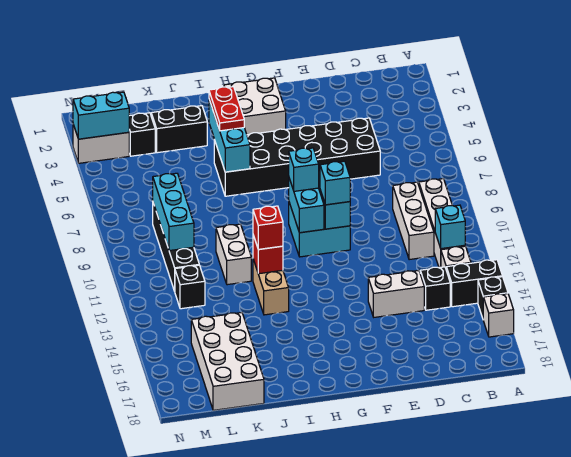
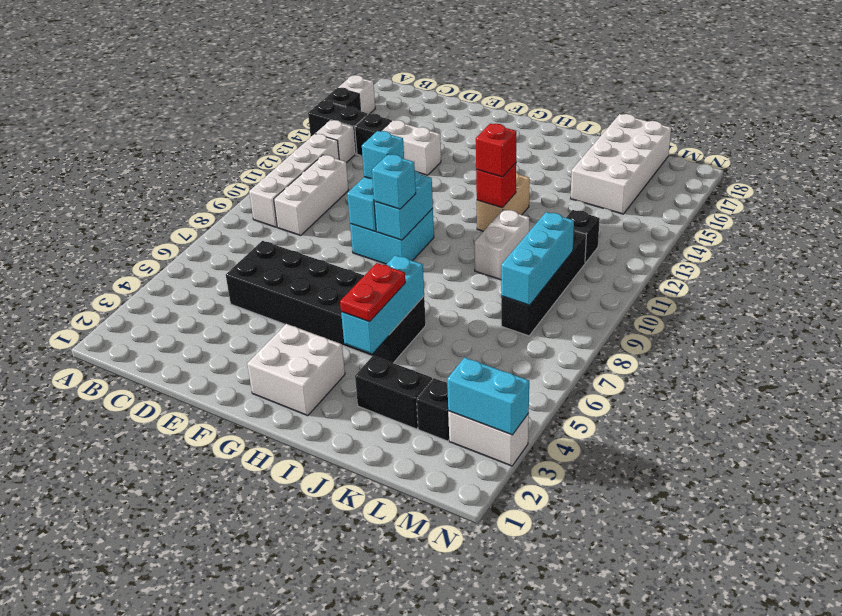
cyan brick B12 level 2 -> none

